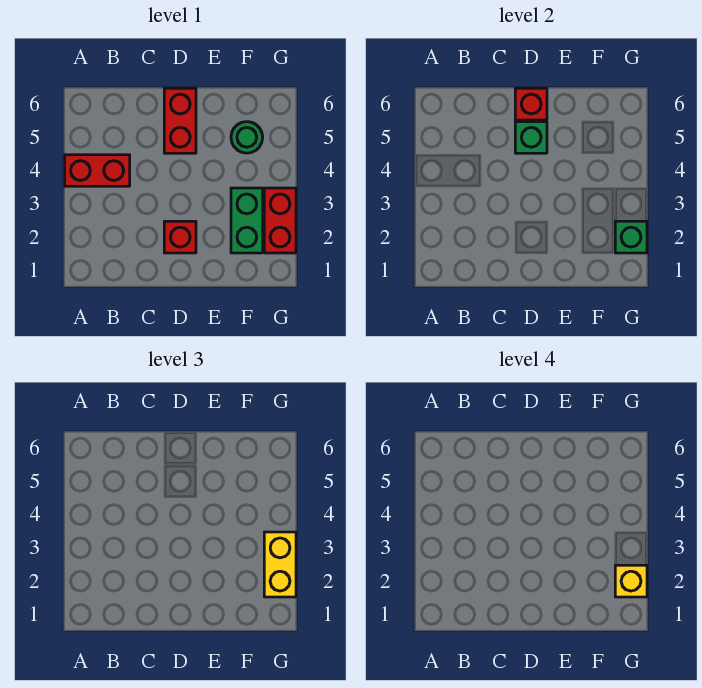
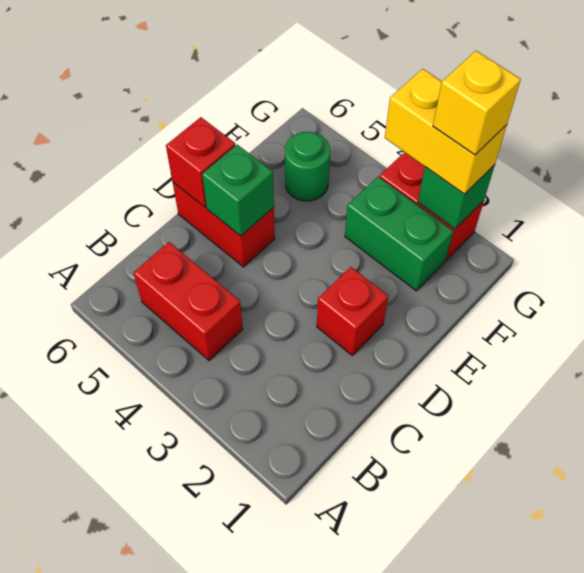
red brick A4:B4 level 1 -> red brick B4:B5 level 1

